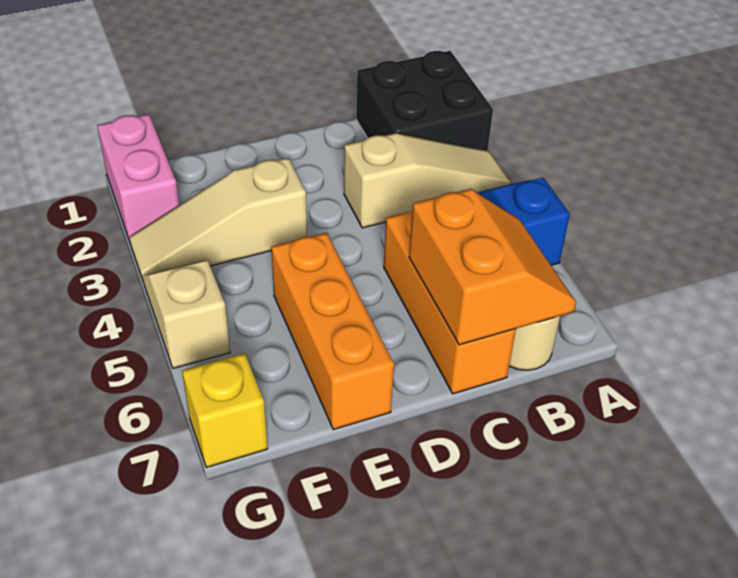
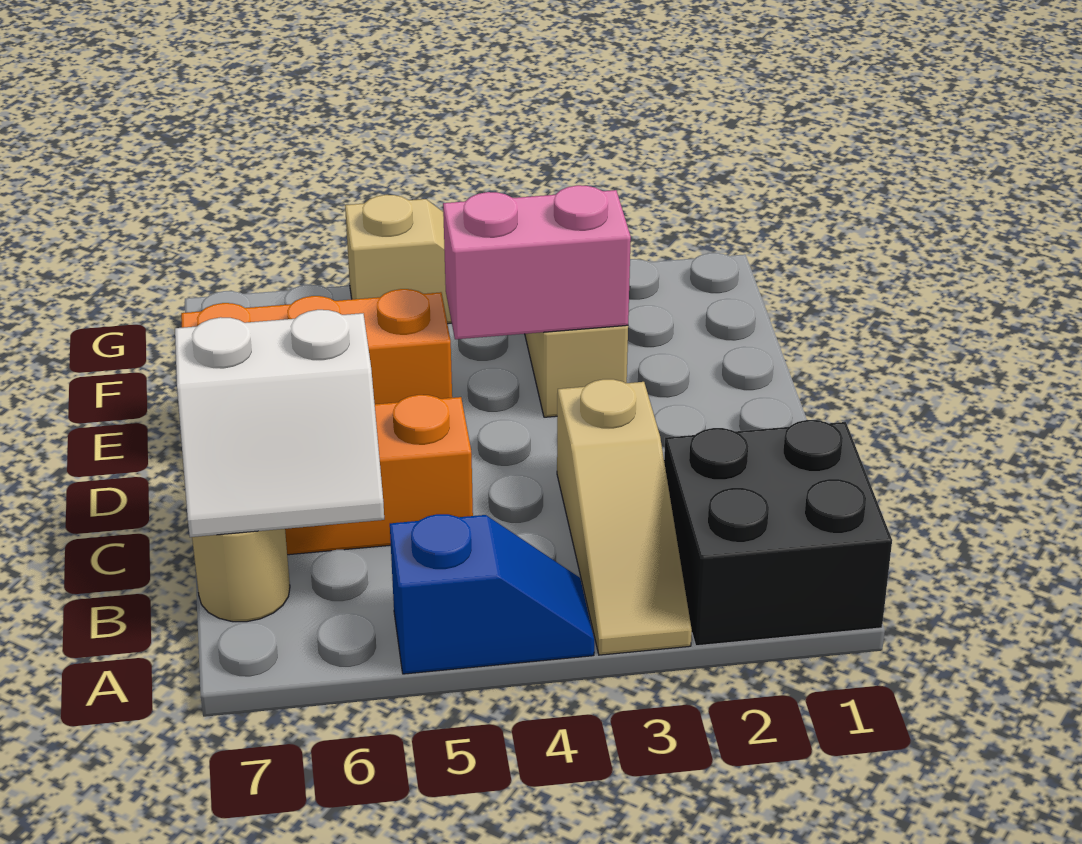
orange slope B6:C7 level 2 top C -> white slope B6:C7 level 2 top C
pink brick G1:G2 level 1 -> pink brick E3:E4 level 2
yellow brick G7 level 1 -> none

